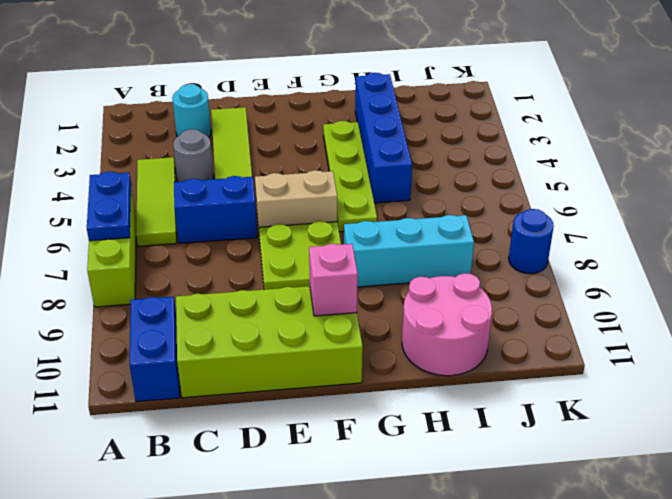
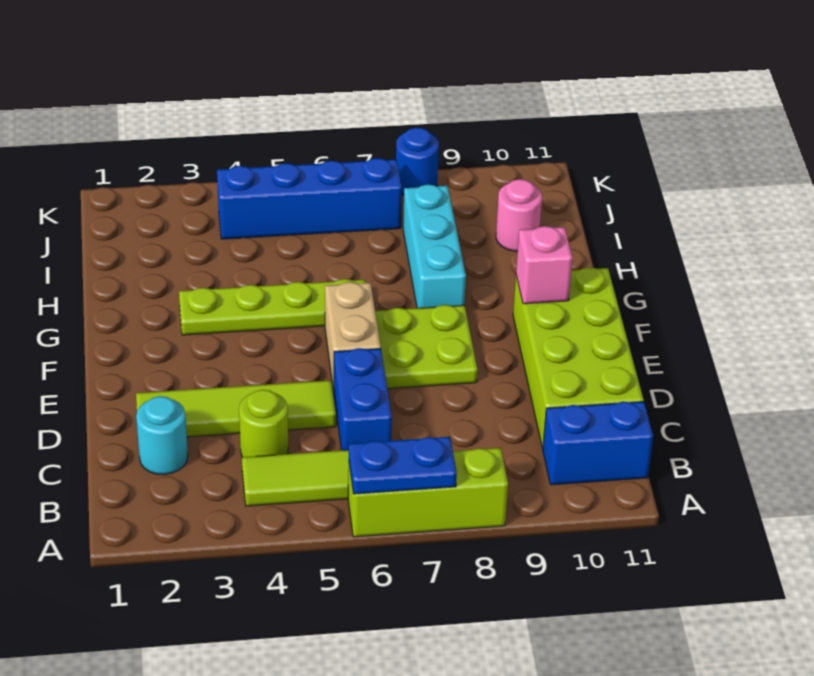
grey round brick C4 level 1 -> lime round brick C4 level 1
blue brick H2:H5 level 1 -> blue brick J4:J7 level 1
pink round brick H10:I11 level 1 -> pink round brick I10 level 1

